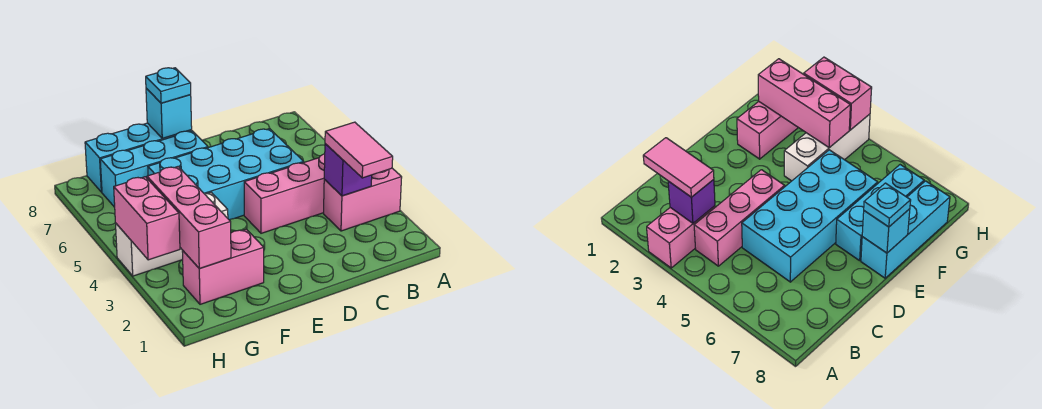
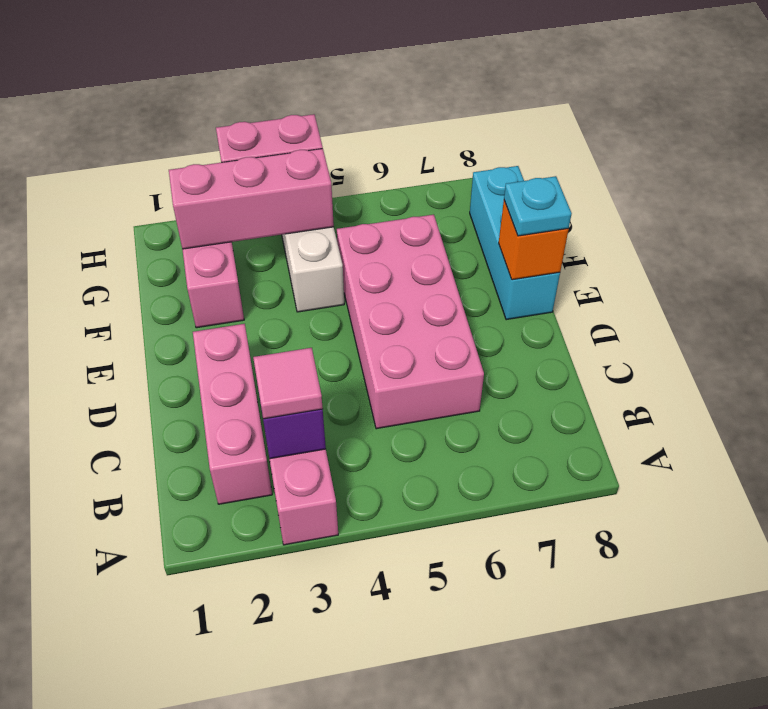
pink tile B2:B3 level 3 -> pink tile B3 level 3
pink brick B4:D4 level 1 -> pink brick B2:D2 level 1
cyan brick C5:F6 level 1 -> pink brick C5:F6 level 1
cyan brick E7:G7 level 1 -> none
cyan brick E8 level 2 -> orange brick E8 level 2

